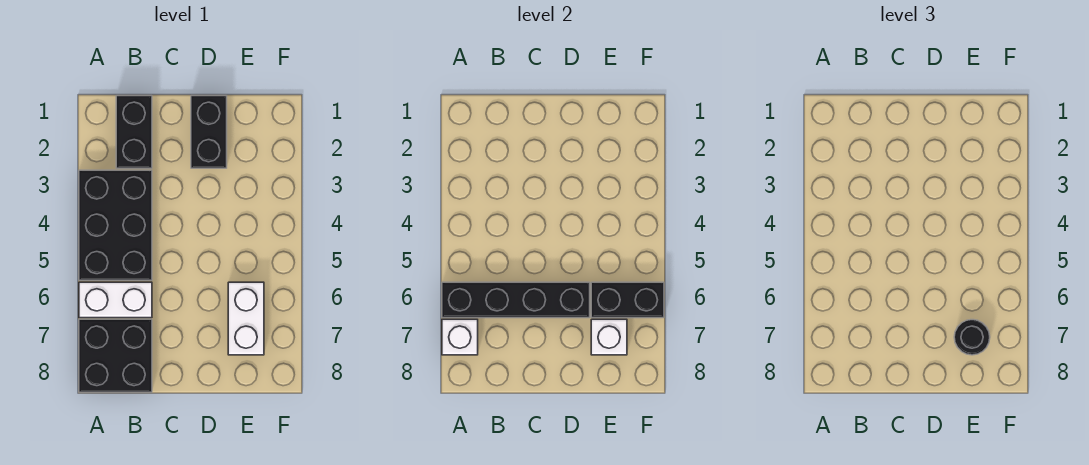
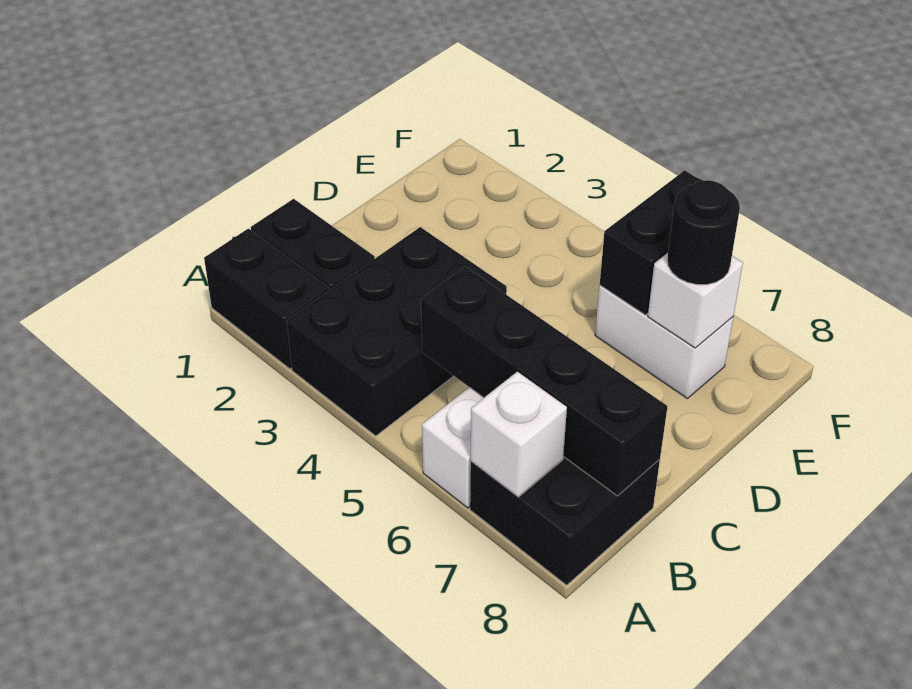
black brick A3:B5 level 1 -> black brick A3:C4 level 1
black brick A6:D6 level 2 -> black brick B5:B8 level 2
black brick D1:D2 level 1 -> black brick A1:A2 level 1

